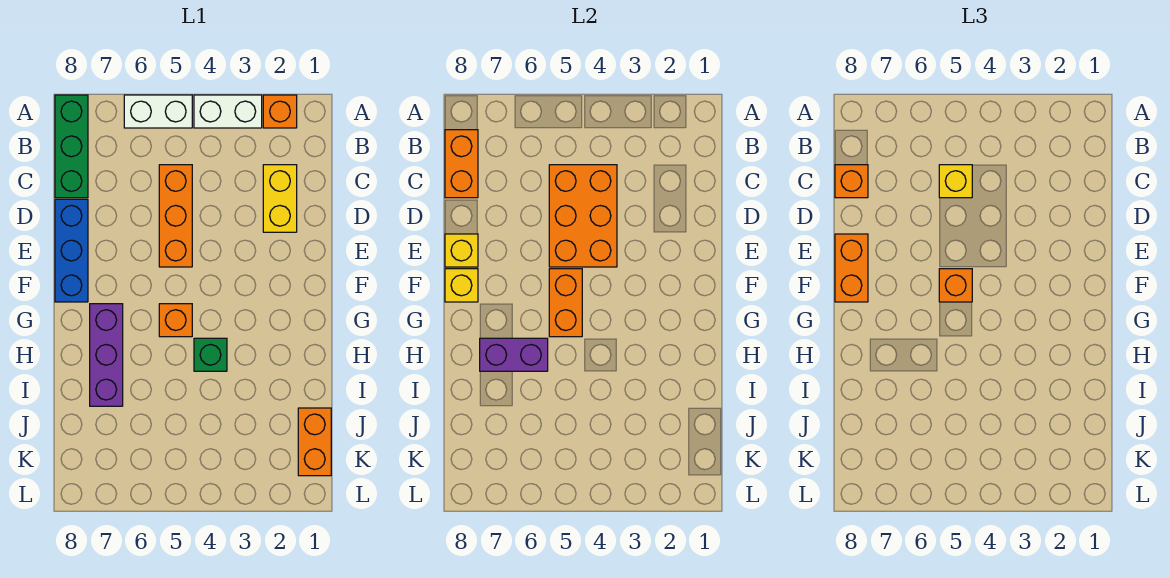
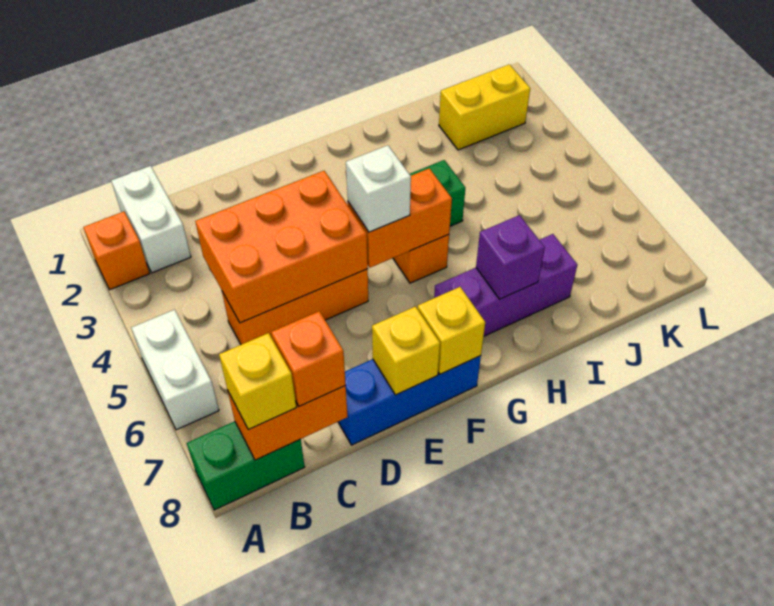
white brick A3:A4 level 1 -> white brick B1:B2 level 1
green brick A8:C8 level 1 -> green brick A8:B8 level 1
yellow brick C2:D2 level 1 -> yellow brick J2:K2 level 1
yellow brick C5 level 3 -> yellow brick B8 level 3
orange brick E8:F8 level 3 -> none
orange brick F5 level 3 -> white brick F5 level 3
purple brick H6:H7 level 2 -> purple brick H7 level 2
orange brick J1:K1 level 1 -> none

